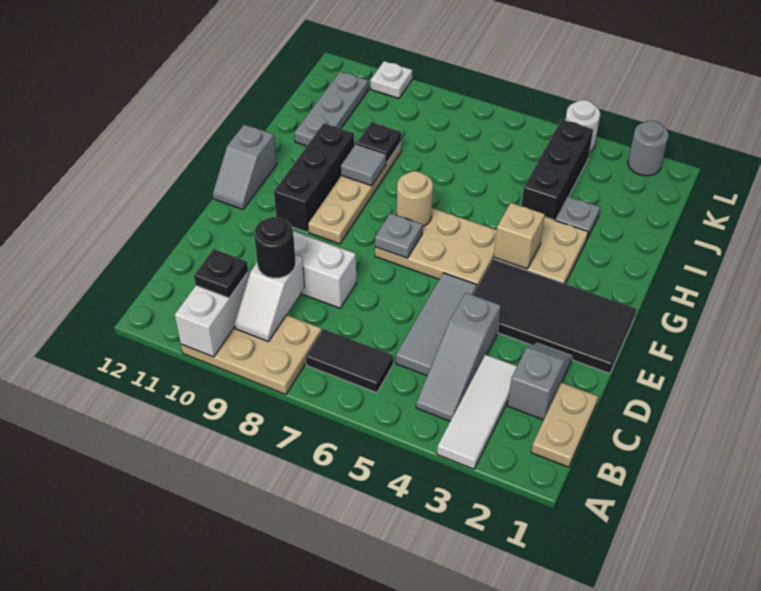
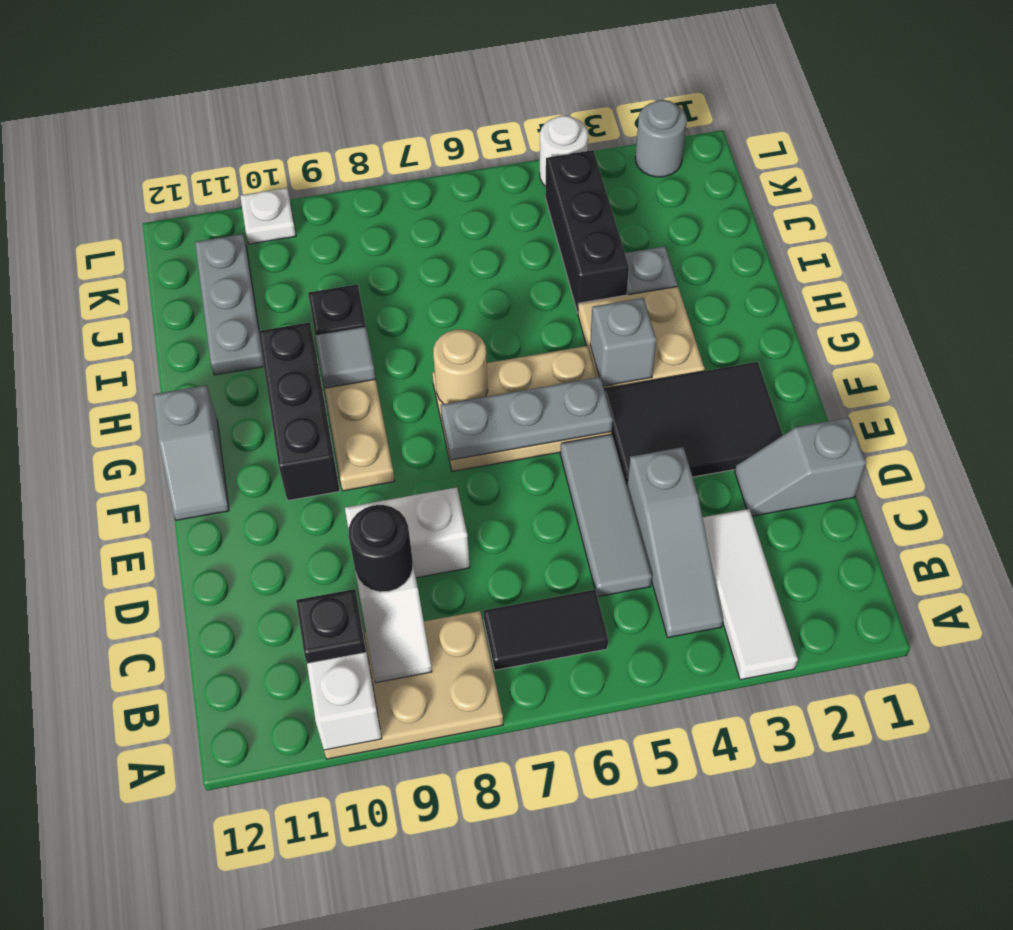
tan plate B1:C1 level 1 -> none
grey slope C2:D2 level 1 top C -> grey slope D1:D2 level 1 top 1
black tile E1:F4 level 1 -> black tile E2:F4 level 1
grey plate F7 level 2 -> grey plate F5:F7 level 2
tan brick G4 level 2 -> grey brick G4 level 2

